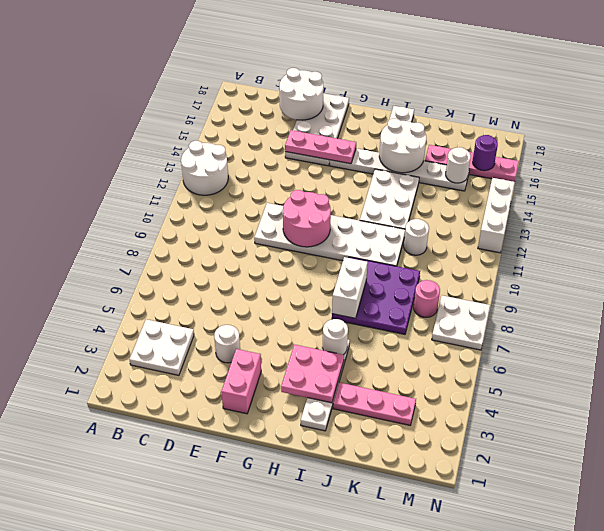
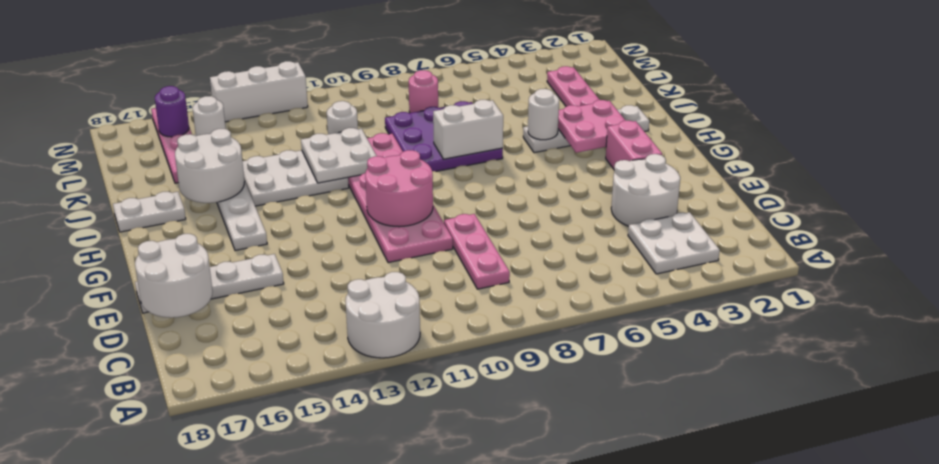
white round brick E4 level 1 -> white round brick D3:E4 level 1
white plate E10:J11 level 1 -> pink plate E10:J11 level 1
white plate E15:F18 level 1 -> white plate E15:E18 level 1
pink plate E15:G15 level 2 -> pink plate C9:E9 level 1
pink brick F2:F3 level 1 -> pink brick F3:G3 level 1
white plate M7:N8 level 1 -> white plate I11:J12 level 2

